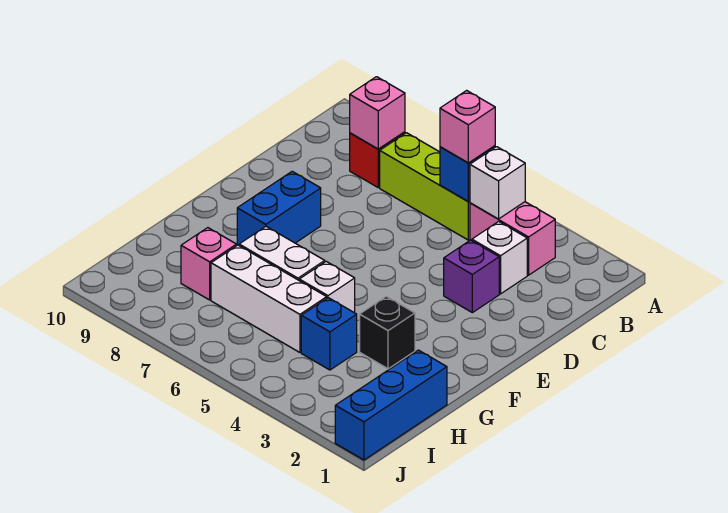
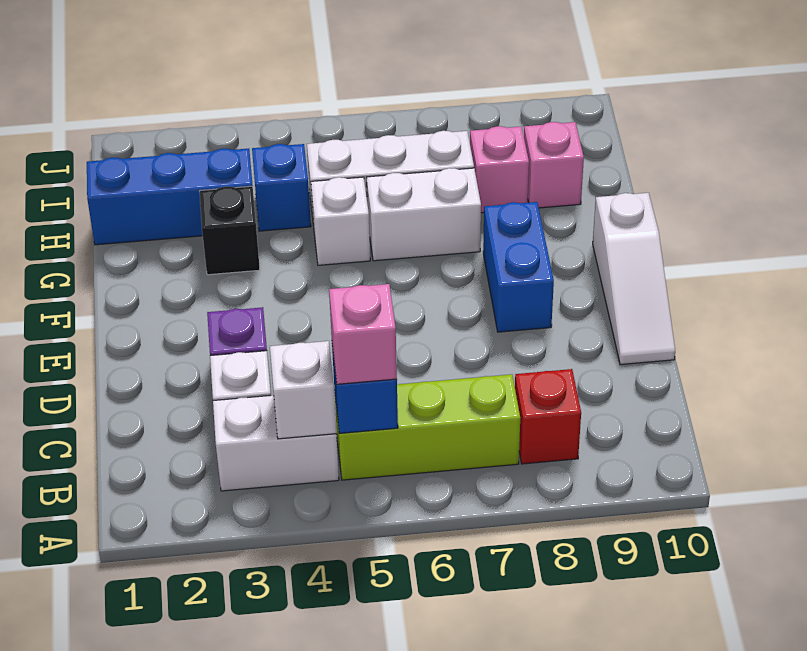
pink brick B3:B4 level 1 -> white brick B3:B4 level 1
pink brick B8 level 2 -> pink brick H9 level 1
none -> white slope D10:F10 level 1 top F
blue brick H1:J1 level 1 -> blue brick H1:H3 level 1

